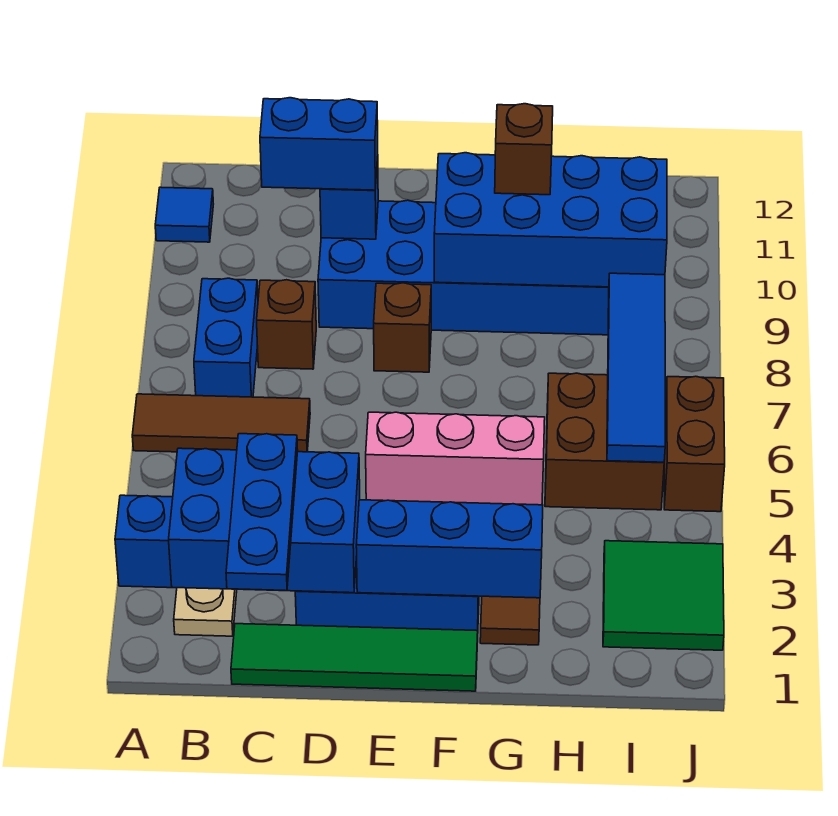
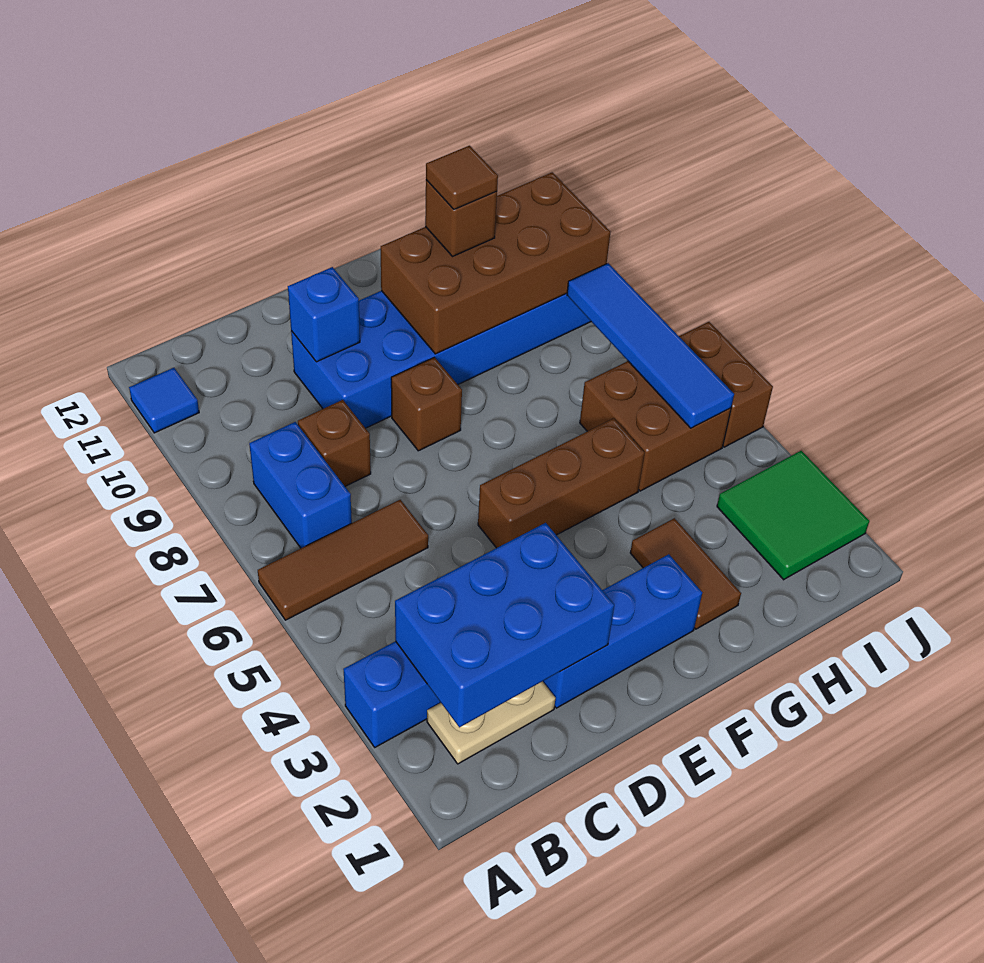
tan plate B2 level 1 -> tan plate B2:C2 level 1
green tile C1:F1 level 1 -> none
blue plate C1:C3 level 3 -> none
blue brick C10:D10 level 3 -> none
blue brick E2:G2 level 2 -> none
pink brick E5:G5 level 1 -> brown brick E5:G5 level 1
blue brick F9:I10 level 2 -> brown brick F9:I10 level 2
none -> brown tile G10 level 4

